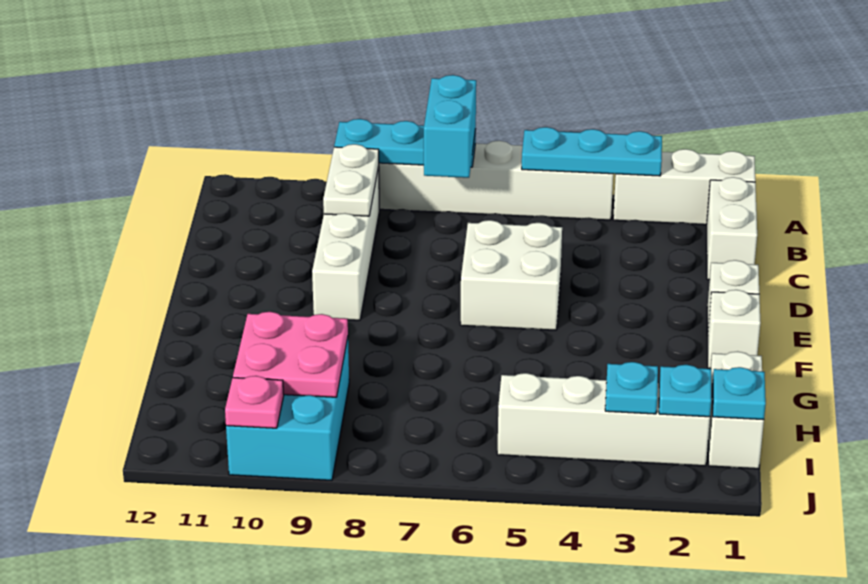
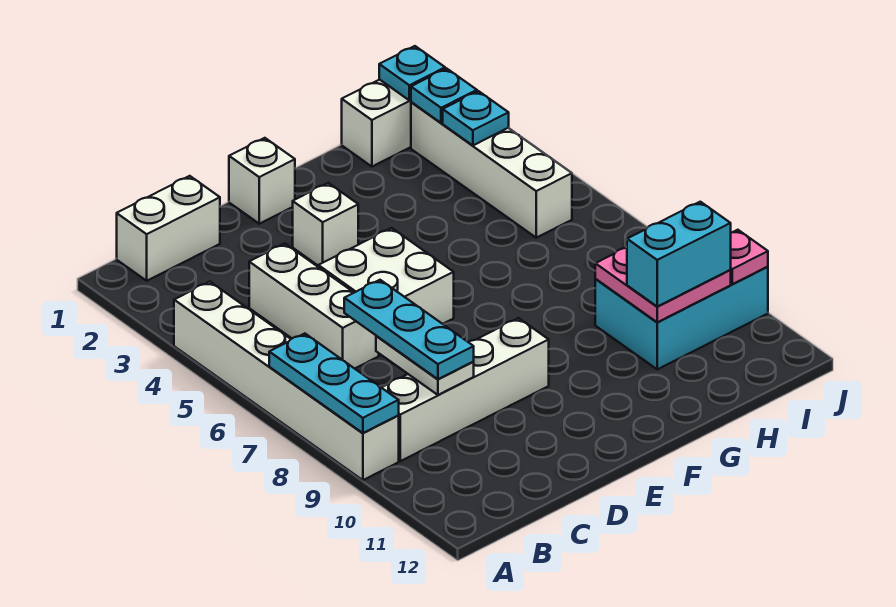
white brick A1:A3 level 1 -> white brick C4:C6 level 1
cyan plate A3:A5 level 2 -> cyan plate C7:C9 level 3
cyan brick A7:B7 level 3 -> cyan brick H10:I10 level 3
white plate B9:C9 level 2 -> white plate C8:C9 level 2
white brick F1 level 1 -> white brick E3 level 1

